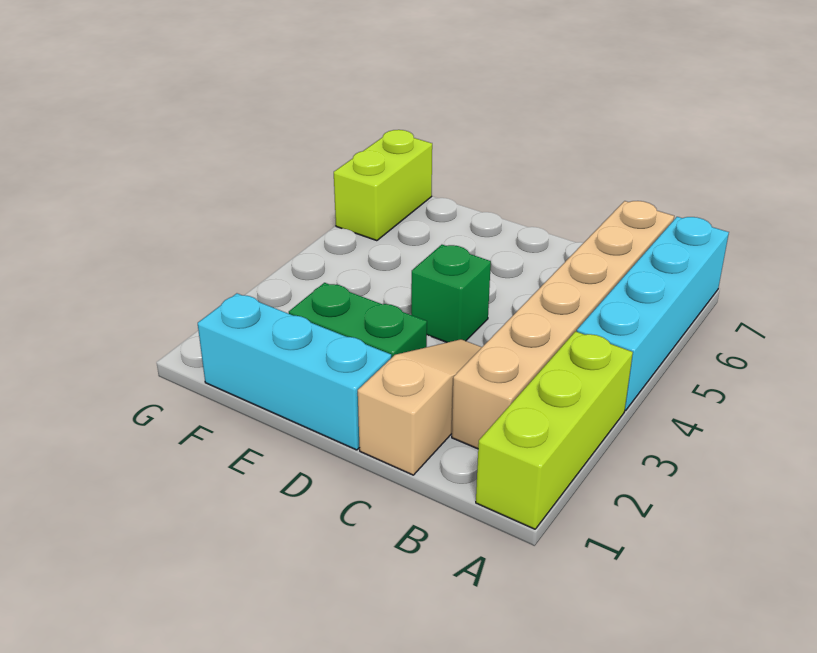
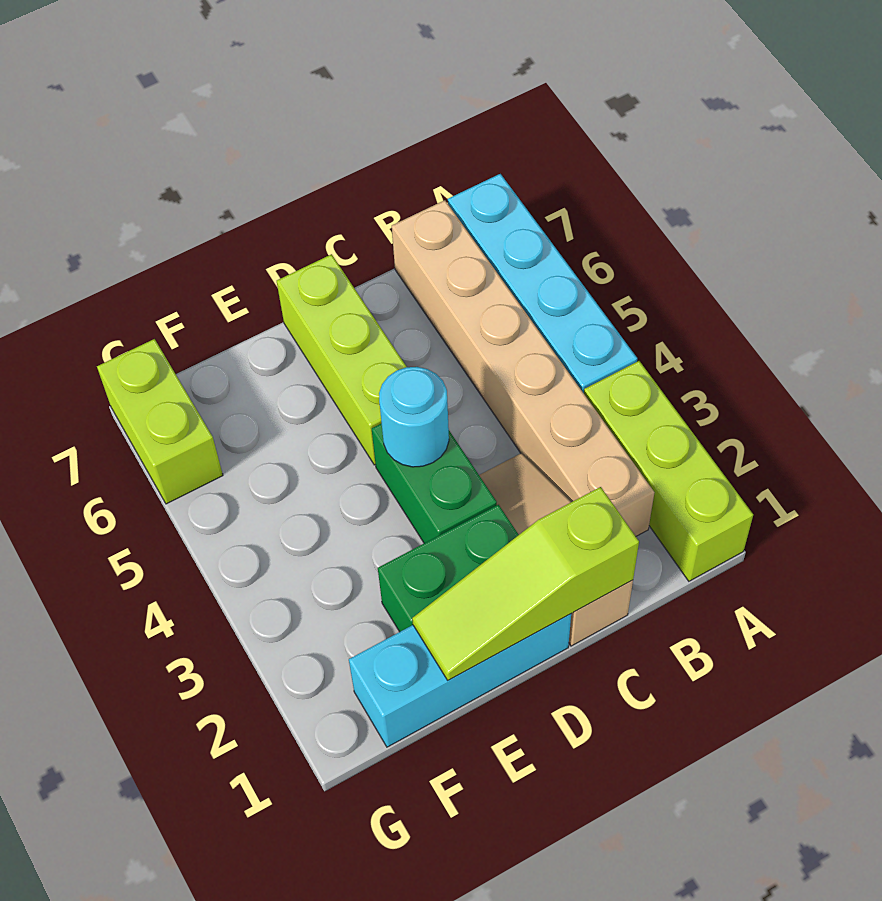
none -> lime slope C1:E1 level 2 top C
green brick D4 level 1 -> green brick D3:D4 level 1
none -> cyan round brick D4 level 2
none -> lime brick D5:D7 level 1

